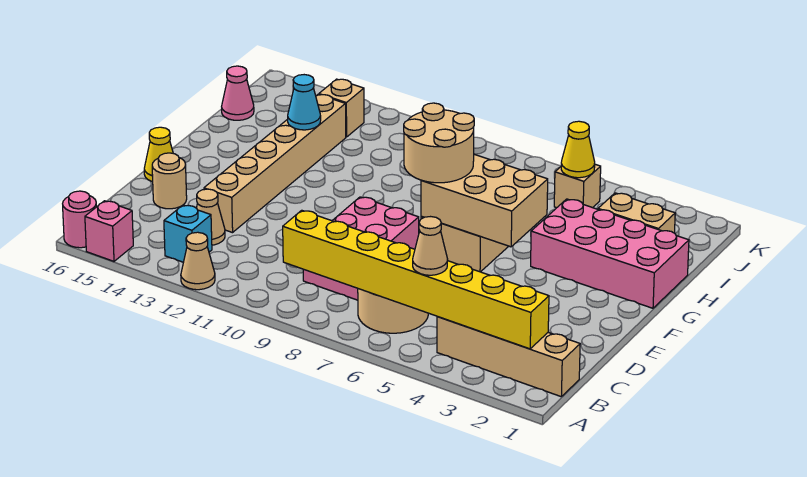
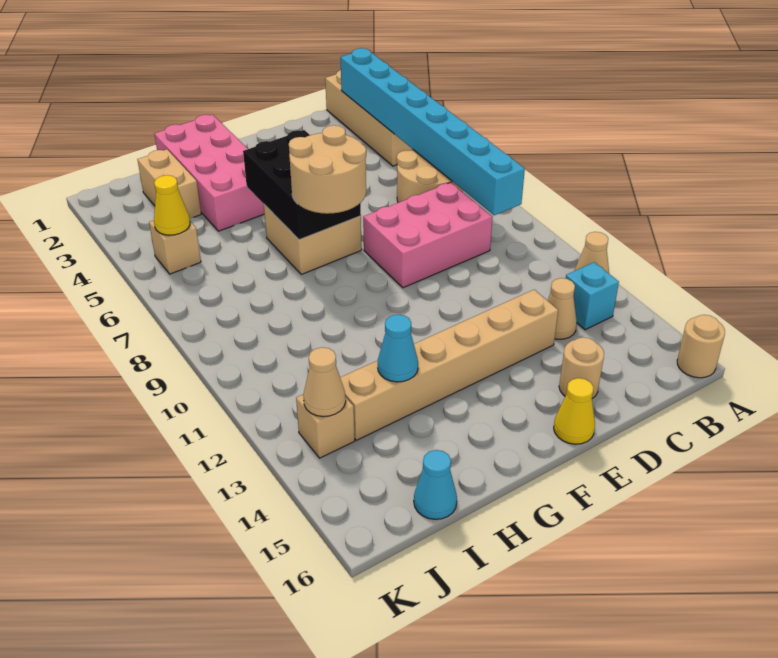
pink brick A15 level 1 -> none
pink round brick A16 level 1 -> tan round brick A16 level 1
yellow brick B2:B9 level 2 -> cyan brick B2:B9 level 2
tan cone B5 level 3 -> tan cone J13 level 2
tan brick F5:G7 level 2 -> black brick F5:G7 level 2
pink cone I16 level 1 -> cyan cone I16 level 1

